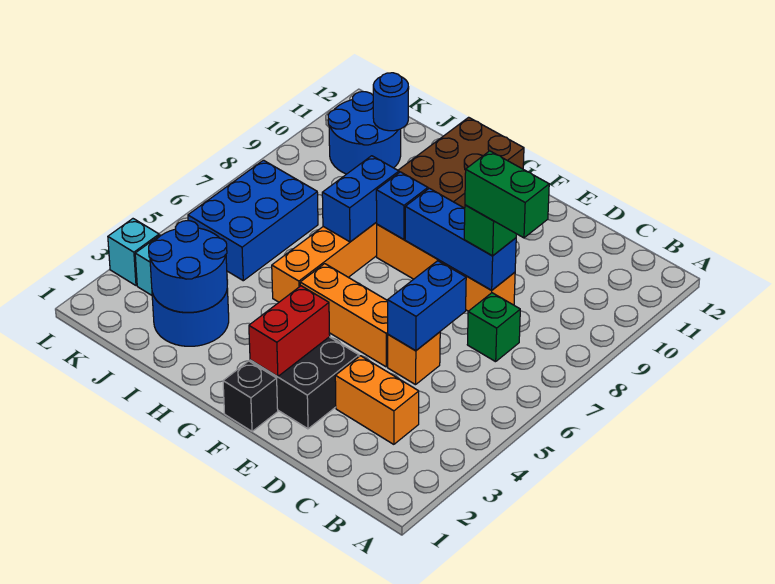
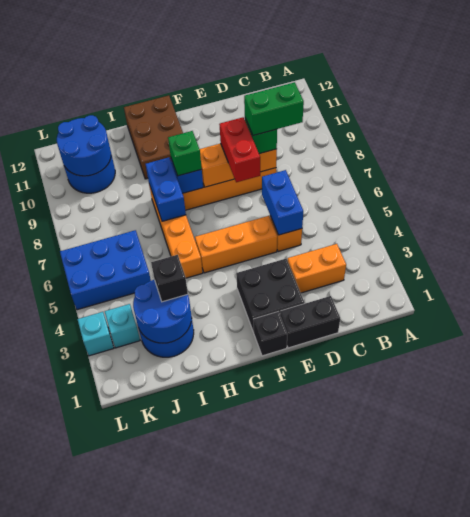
green brick C7 level 1 -> green brick G8 level 3
none -> black brick D1:E1 level 1
blue brick D8:F8 level 2 -> orange brick D8:F8 level 2
red brick F2:F3 level 2 -> red brick E7:E8 level 3
none -> black brick I3 level 3
blue brick J5:K7 level 1 -> blue brick J5:L6 level 1
blue round brick J11 level 2 -> blue round brick J10:K11 level 2

